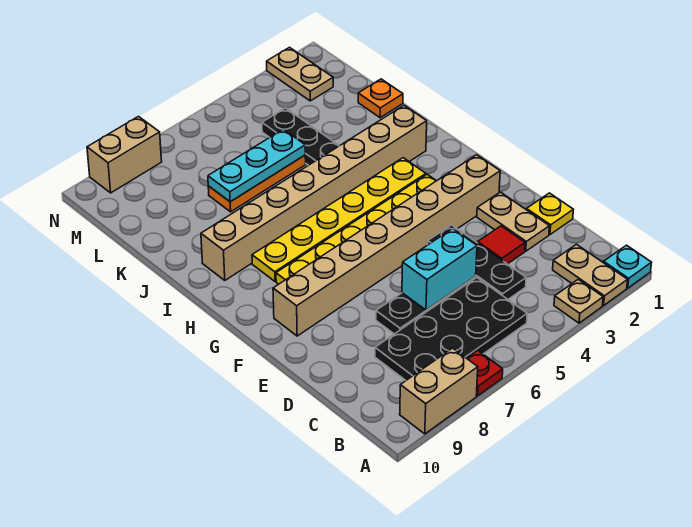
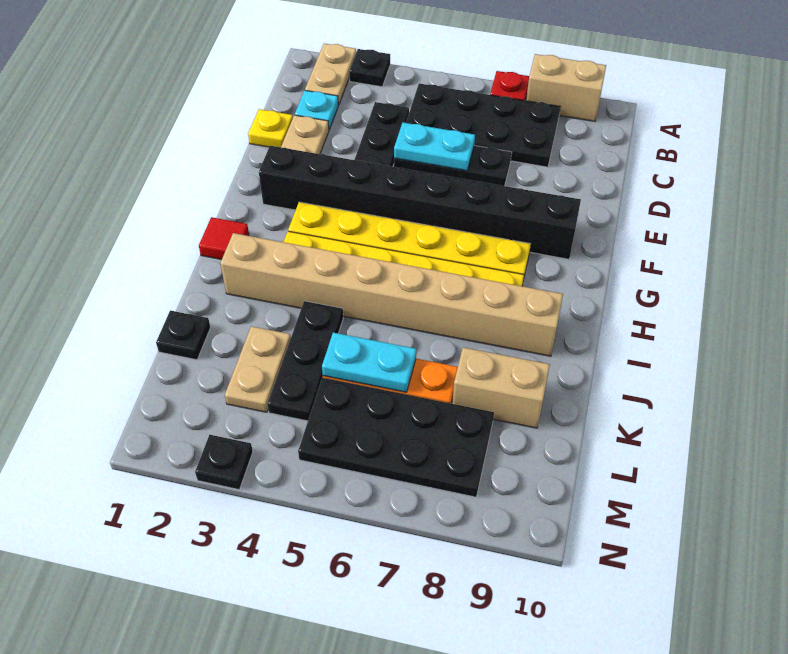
cyan plate A1 level 1 -> cyan plate C2 level 1
tan plate A3 level 1 -> black plate A3 level 1
red tile D3 level 1 -> red tile H1 level 1
cyan brick D5:D6 level 2 -> cyan plate D5:D6 level 2
tan brick F2:F9 level 1 -> black brick F2:F9 level 1
orange plate K1 level 1 -> black plate K1 level 1
cyan plate K5:K7 level 2 -> cyan plate K5:K6 level 2
none -> black plate L5:M8 level 1
tan plate M2:N2 level 1 -> tan plate K3:L3 level 1
none -> black plate N3 level 1
tan brick N8:N9 level 1 -> tan brick K8:K9 level 1

